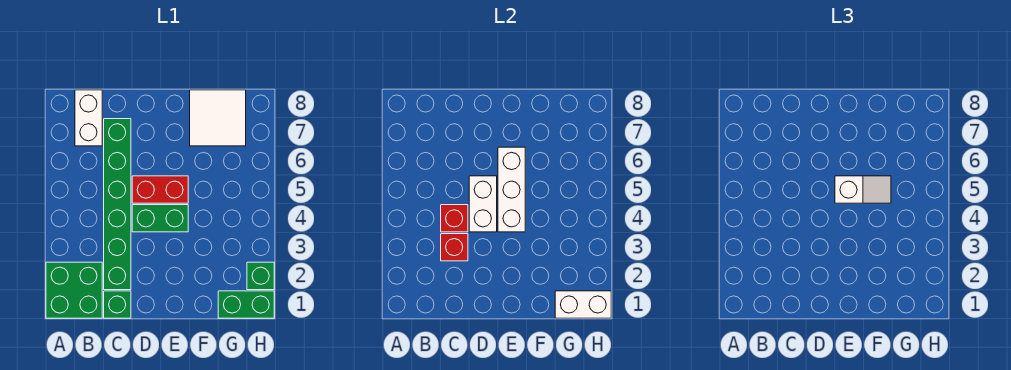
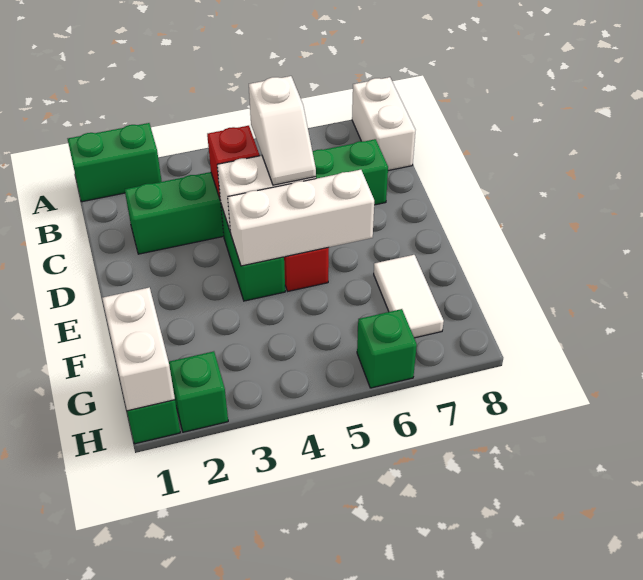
green brick A1:B2 level 1 -> green brick A1:A2 level 1
white brick B7:B8 level 1 -> white brick A8:B8 level 1
green brick C1 level 1 -> green brick H6 level 1
red brick C3 level 2 -> none
white slope E5:F5 level 3 top E -> white slope C5:D5 level 3 top C
white tile F7:G8 level 1 -> white tile F7:G7 level 1

